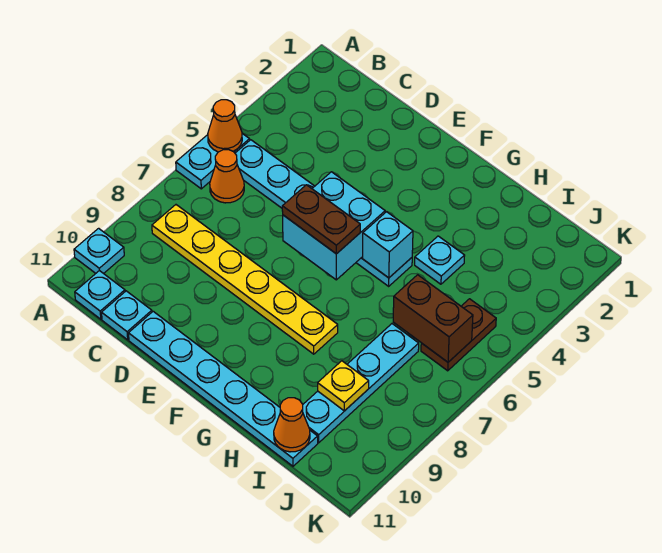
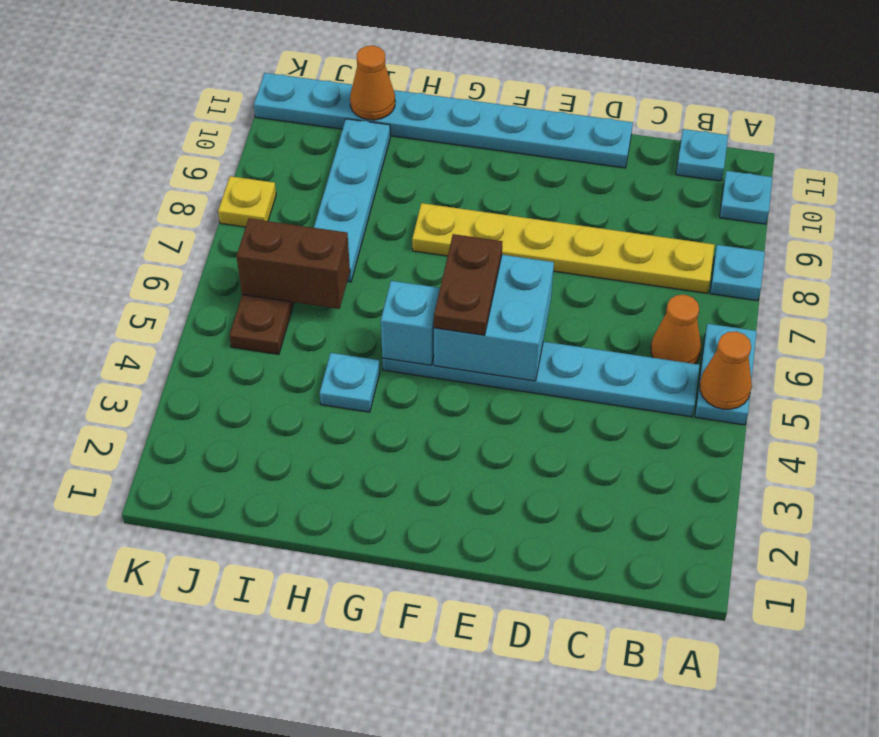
cyan plate C11 level 1 -> cyan plate A8 level 1
cyan plate D11:I11 level 1 -> cyan plate D11:K11 level 1
brown plate E6:F6 level 3 -> brown plate F5:F6 level 3
yellow plate I9 level 2 -> yellow plate K8 level 1

